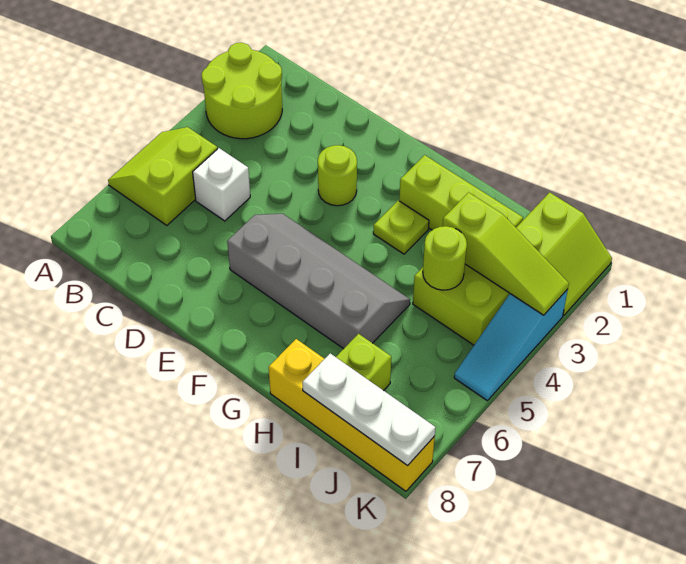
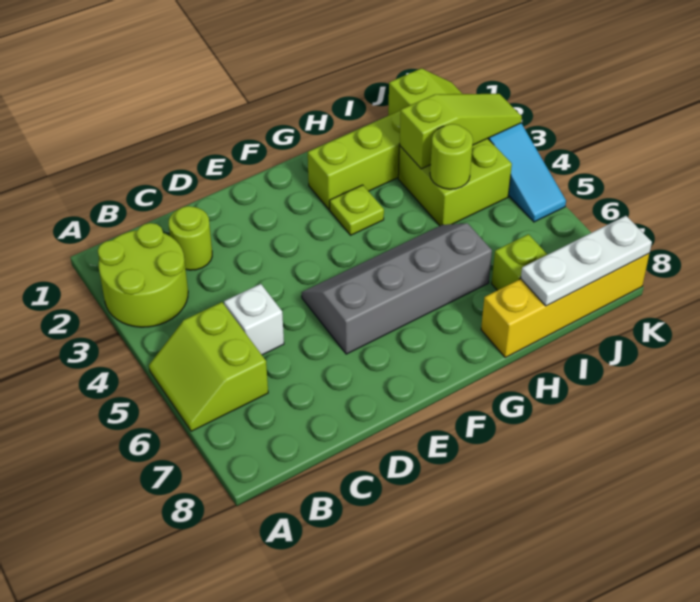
lime round brick E3 level 1 -> lime round brick C2 level 1

